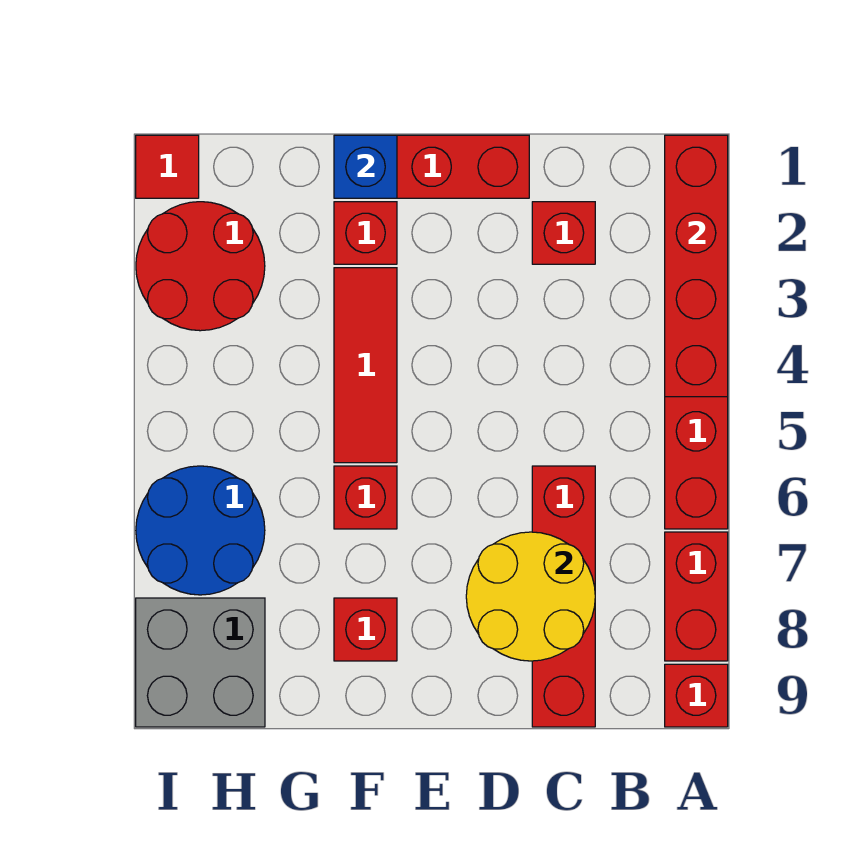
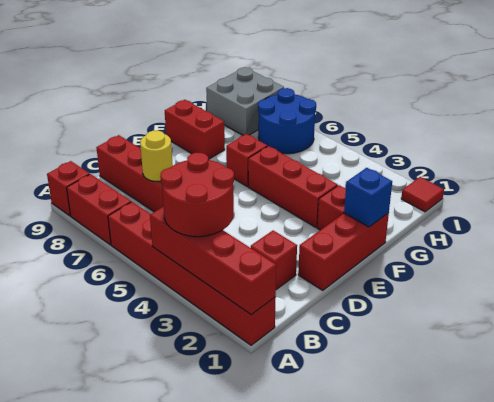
yellow round brick C7:D8 level 2 -> yellow round brick C7 level 2
red tile F3:F5 level 1 -> red brick F3:F5 level 1
red brick F8 level 1 -> red brick F8:F9 level 1
red round brick H2:I3 level 1 -> red round brick A3:B4 level 3

